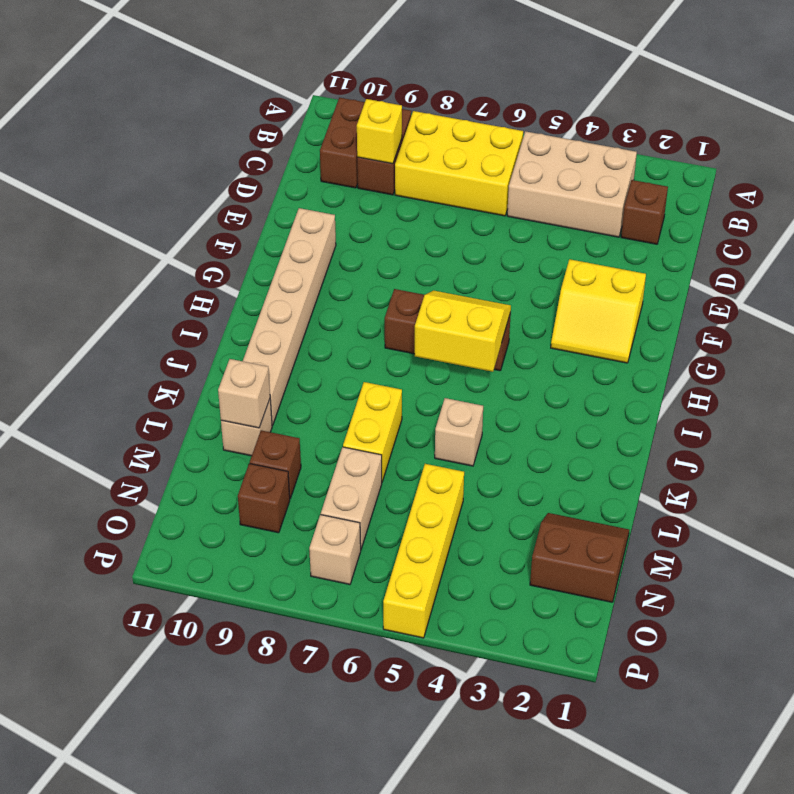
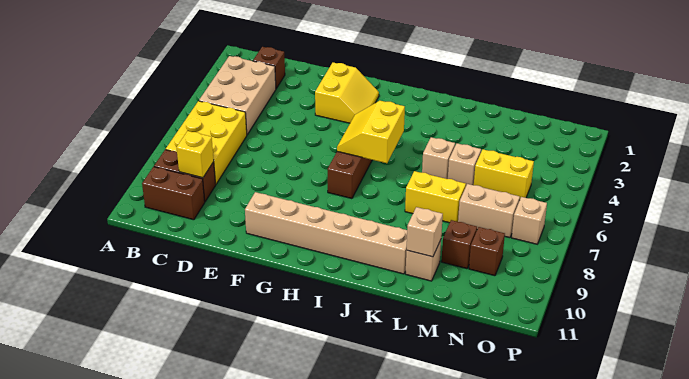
none -> tan brick L5 level 1
brown slope M1:N2 level 1 top N -> none
yellow brick M5:P5 level 1 -> yellow brick M5:N5 level 1

